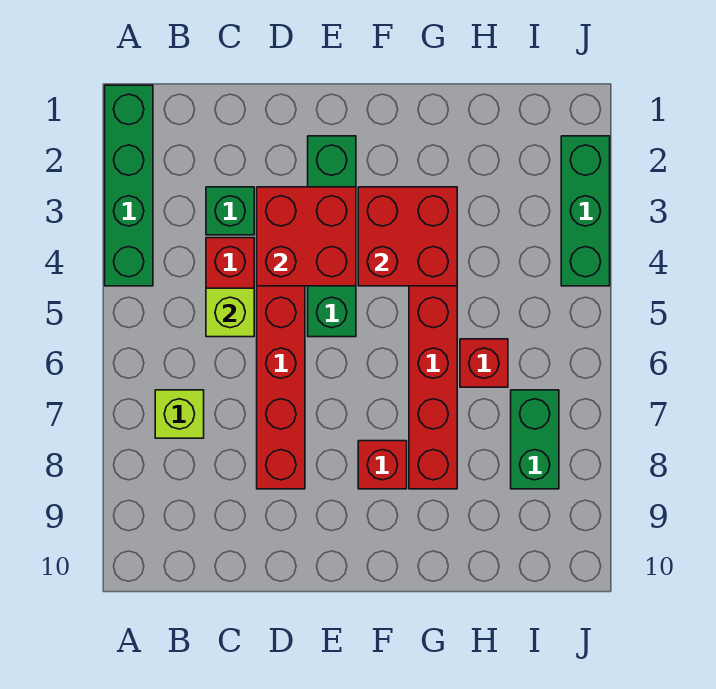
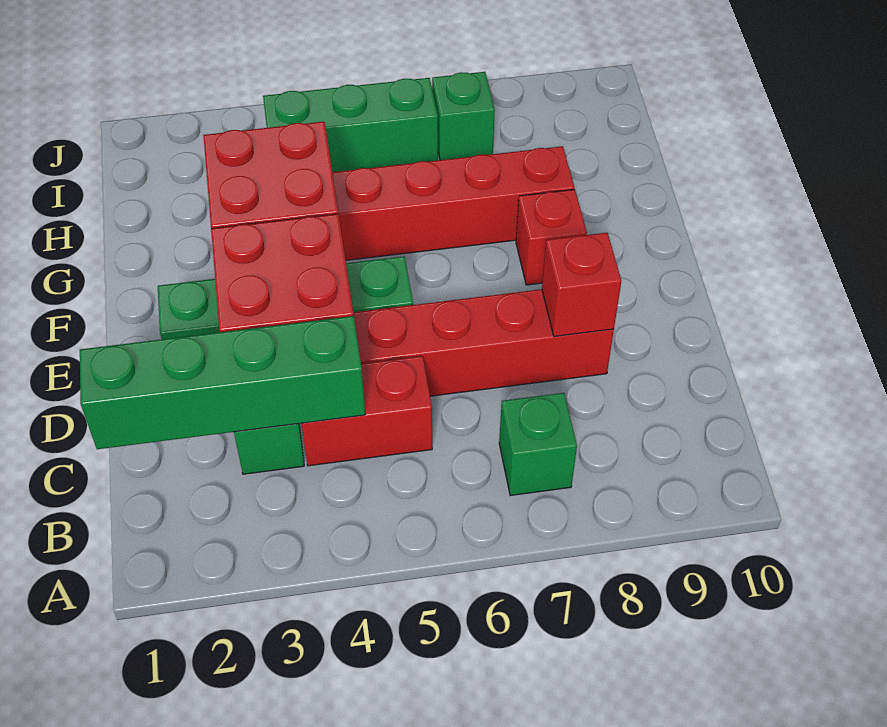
green brick A1:A4 level 1 -> green brick C1:C4 level 2
lime brick B7 level 1 -> green brick B7 level 1
lime brick C5 level 2 -> none
red brick H6 level 1 -> red brick D8 level 2
green brick I7:I8 level 1 -> green brick I7 level 1
green brick J2:J4 level 1 -> green brick I4:I6 level 1

